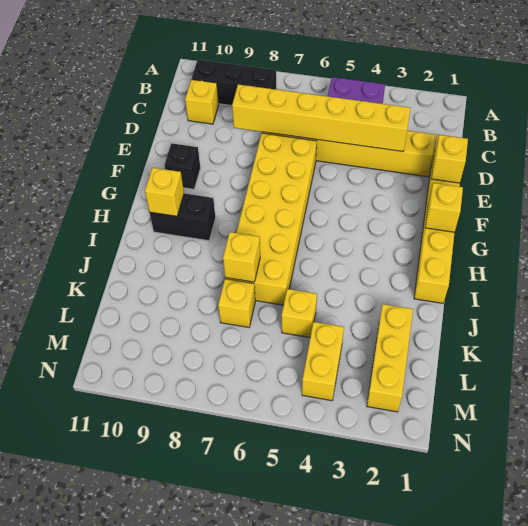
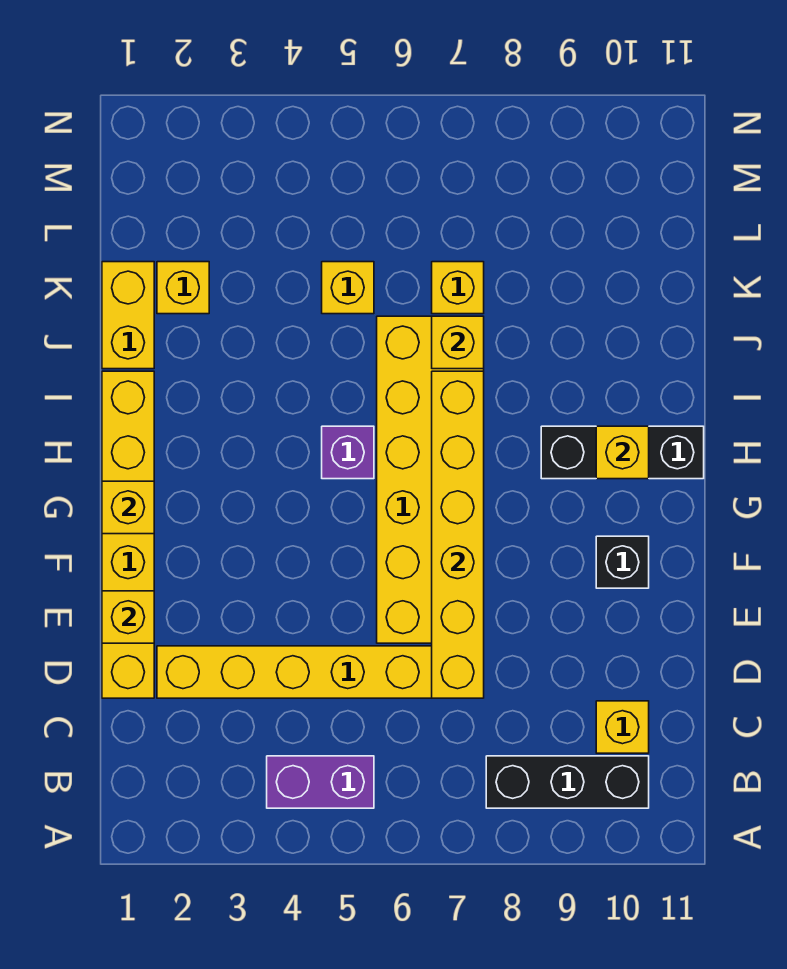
yellow brick D3:D8 level 2 -> yellow brick D7:I7 level 2
none -> purple brick H5 level 1
black brick H9:H10 level 1 -> black brick H9:H11 level 1
yellow brick K2:M2 level 1 -> yellow brick K2 level 1
yellow brick L4:M4 level 1 -> yellow brick J1:K1 level 1

